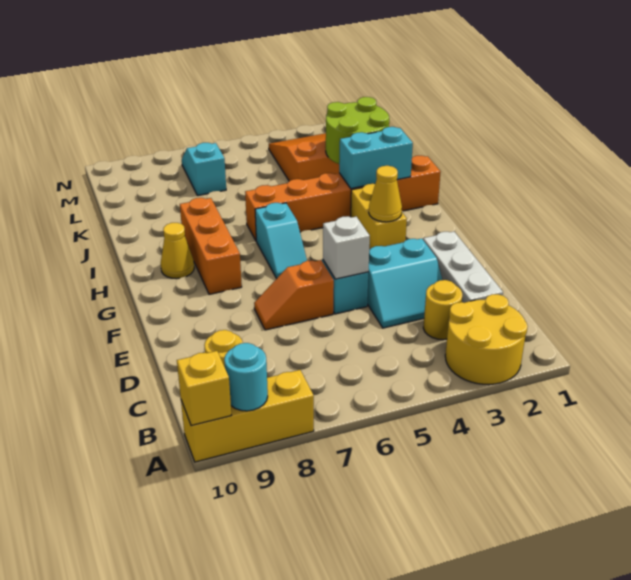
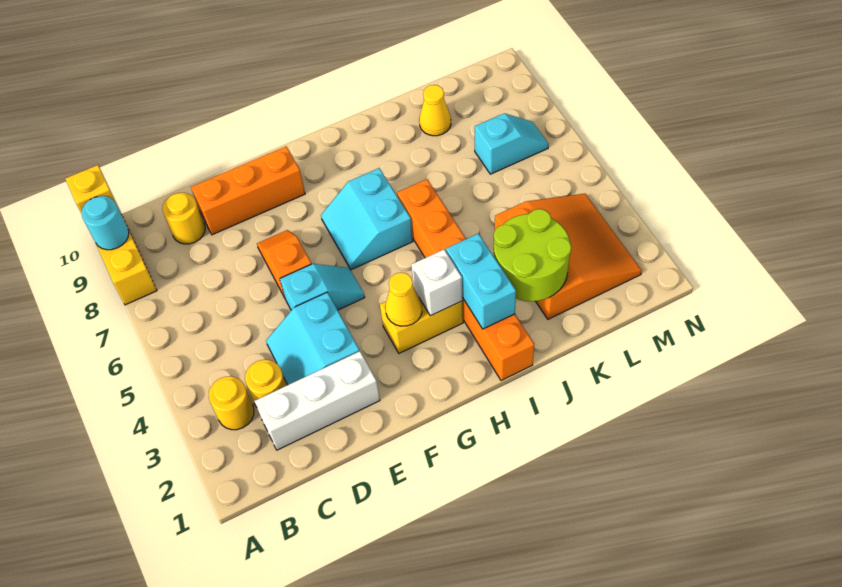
yellow round brick A2:B3 level 1 -> yellow round brick B3 level 1
white brick E5 level 2 -> white brick H3 level 2
cyan slope G6:H6 level 1 top H -> cyan slope G6:H7 level 1 top H
orange brick G8:I8 level 1 -> orange brick D9:F9 level 1
yellow cone H9 level 1 -> yellow cone K9 level 1

